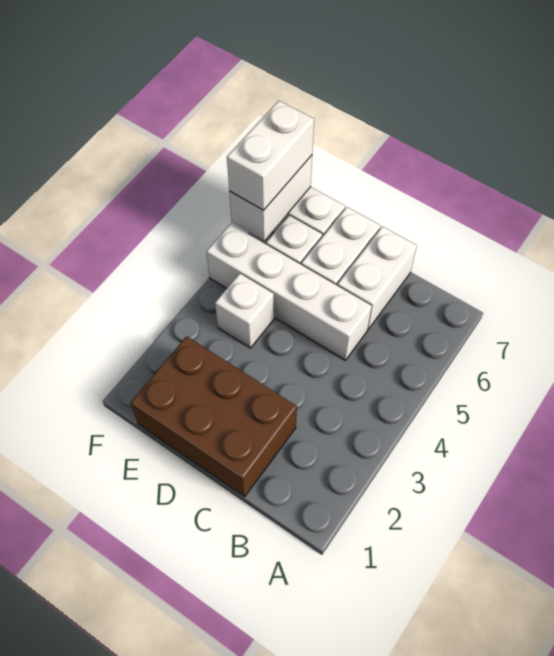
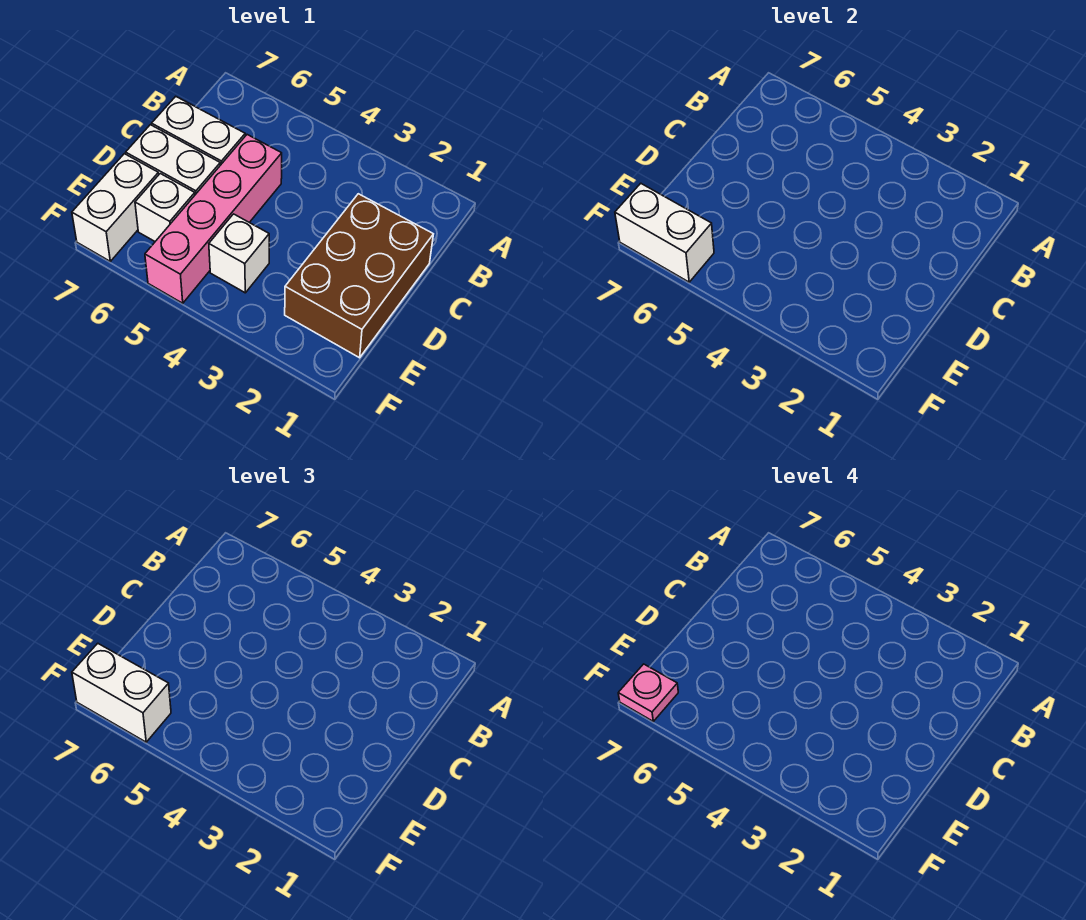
white brick C5:F5 level 1 -> pink brick C5:F5 level 1
none -> pink plate F7 level 4

